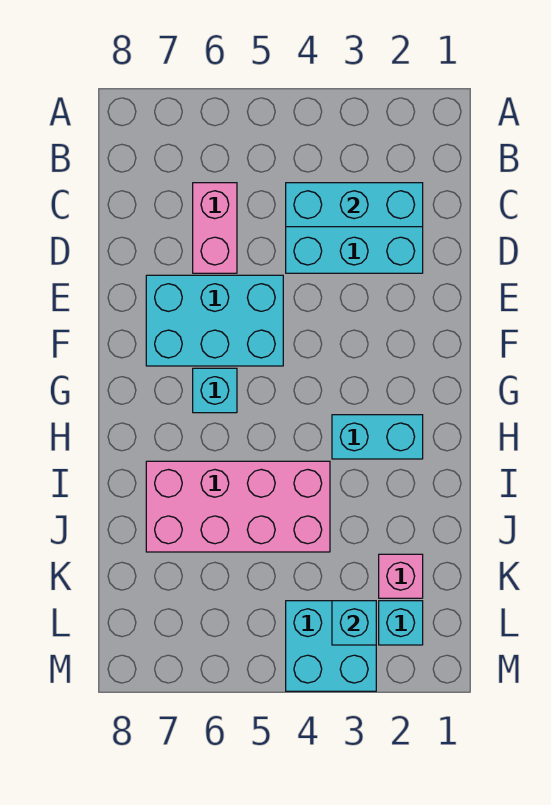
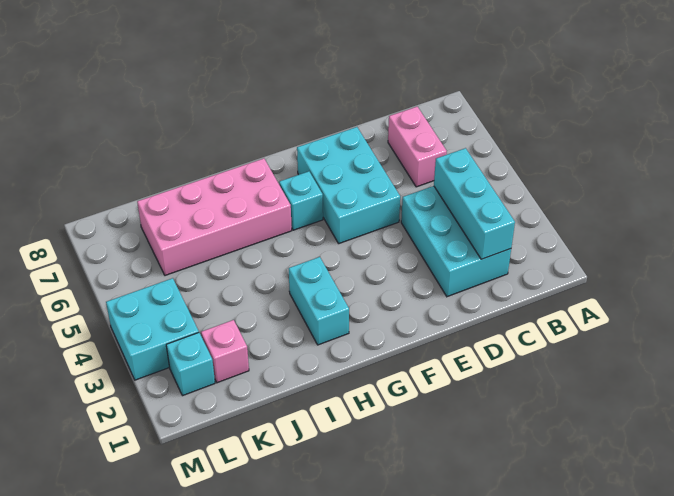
pink brick C6:D6 level 1 -> pink brick C6:C7 level 1
pink brick I4:J7 level 1 -> pink brick H6:K7 level 1
cyan brick L3 level 2 -> none

